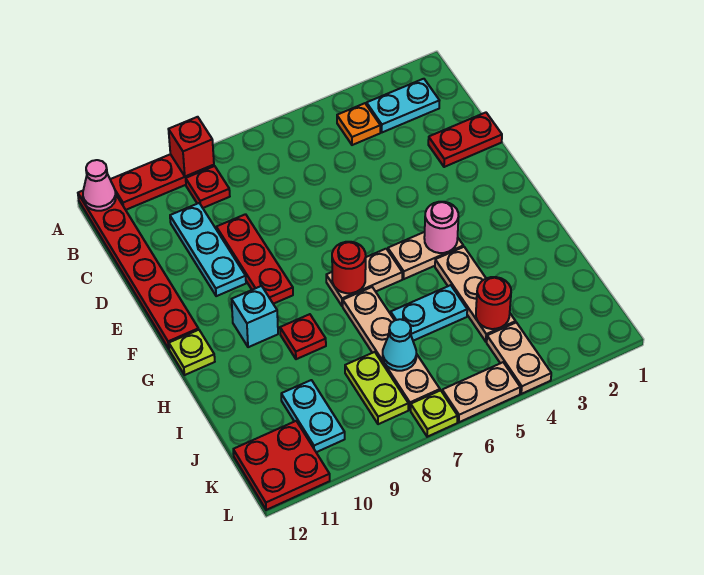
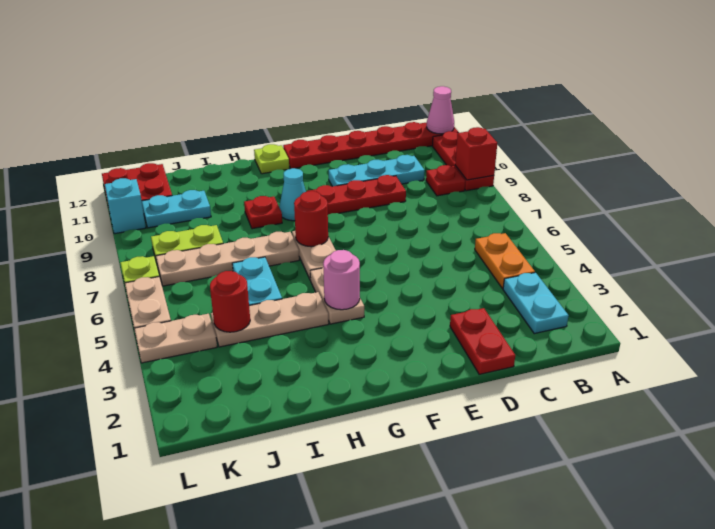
orange plate B4 level 1 -> orange plate B4:B5 level 1
cyan brick G10 level 1 -> cyan brick L10 level 1
cyan cone J7 level 2 -> cyan cone G9 level 1

